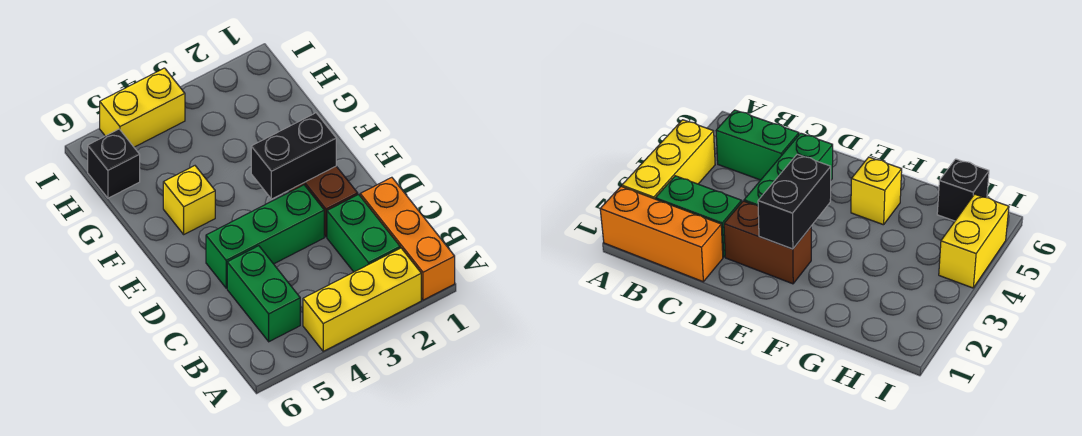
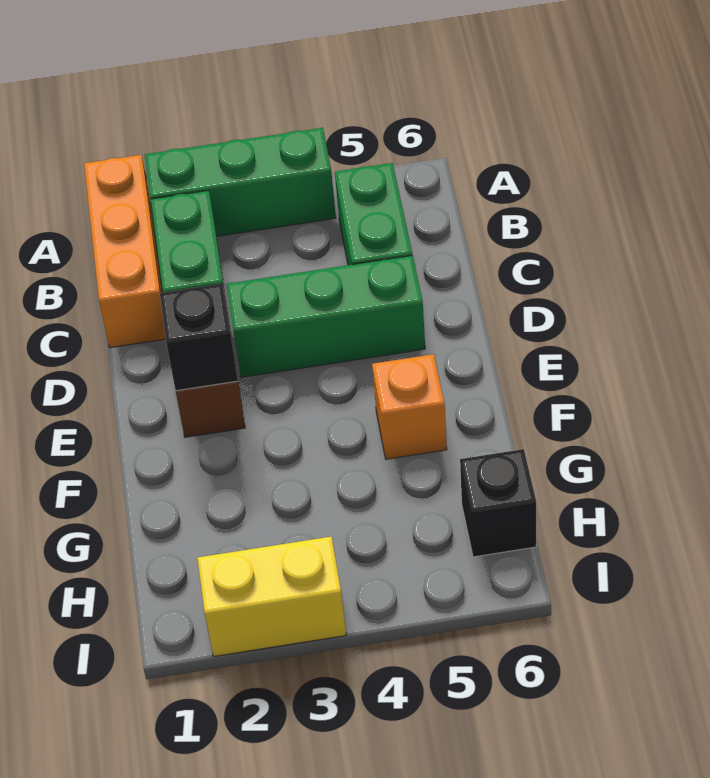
yellow brick A2:A4 level 1 -> green brick A2:A4 level 1
black brick E2:E3 level 2 -> black brick E2 level 2
yellow brick F5 level 1 -> orange brick F5 level 1
yellow brick I4:I5 level 1 -> yellow brick I2:I3 level 1

